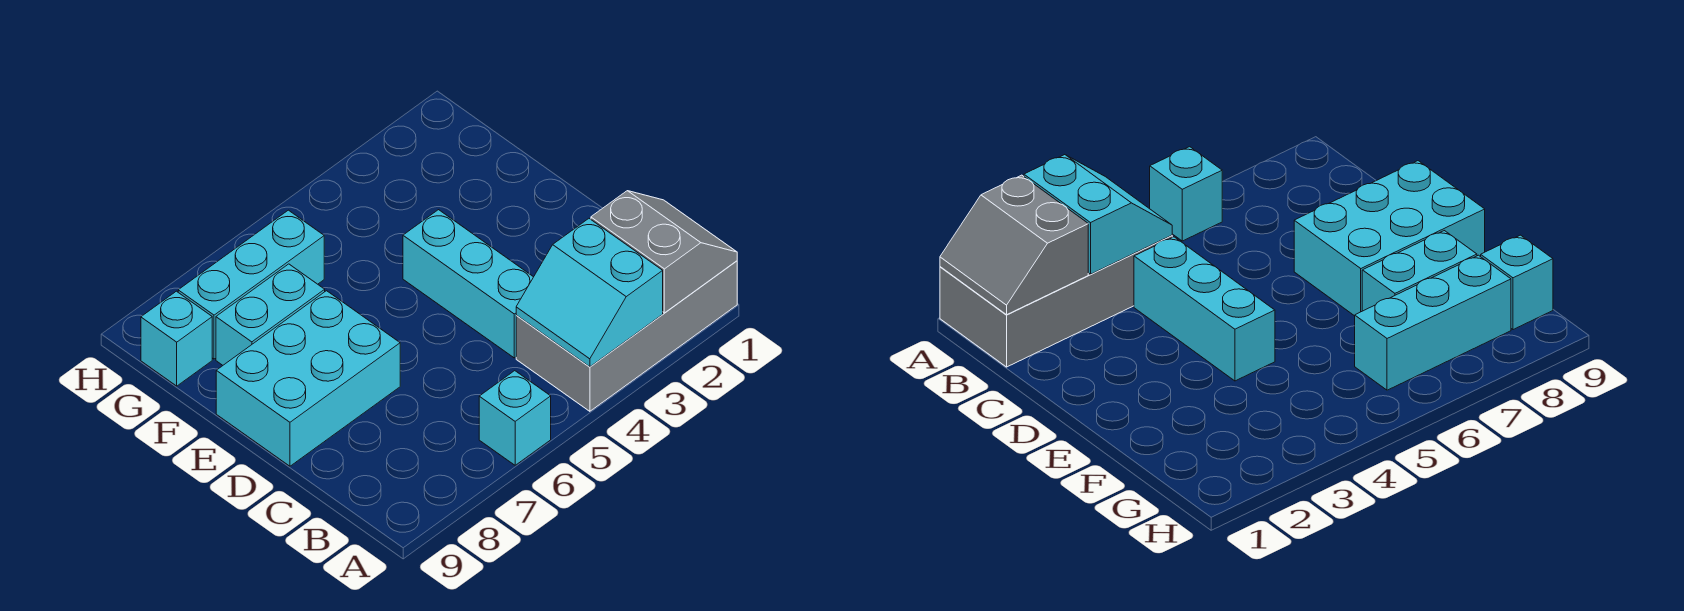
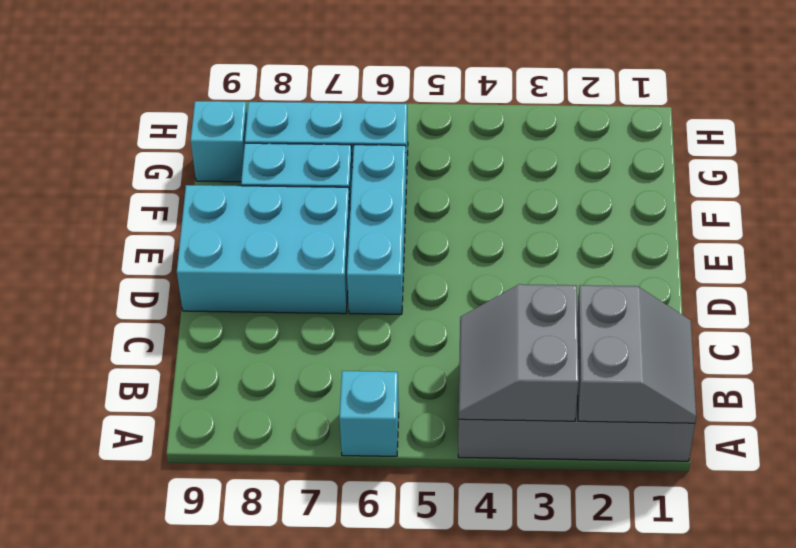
cyan slope A3:B4 level 2 top 3 -> grey slope A3:B4 level 2 top 3
cyan brick C4:E4 level 1 -> cyan brick D6:F6 level 1

